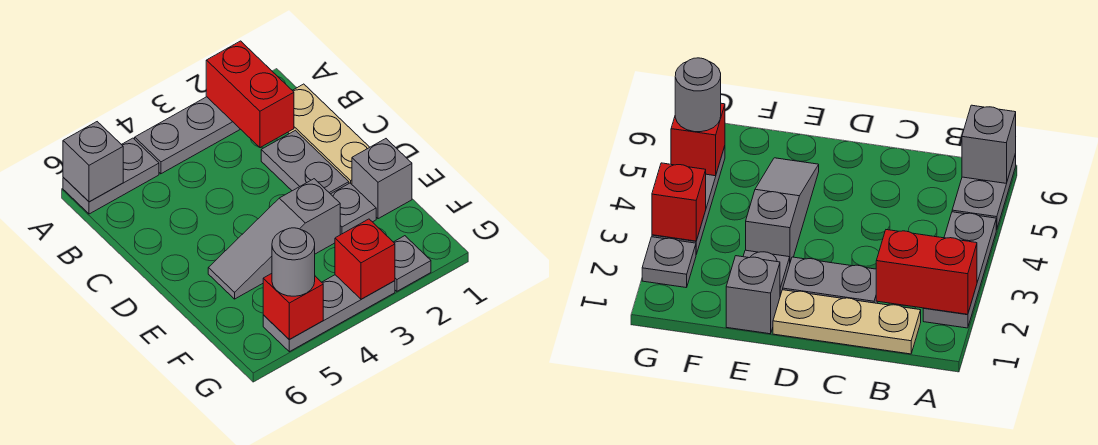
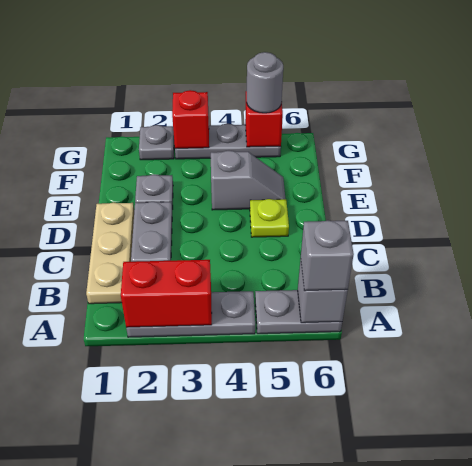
red brick A2:B2 level 2 -> red brick A2:A3 level 2
none -> lime plate D5 level 1
grey brick E1 level 1 -> grey brick A6 level 3
grey slope E3:E5 level 1 top 3 -> grey slope E4:E5 level 1 top 4

